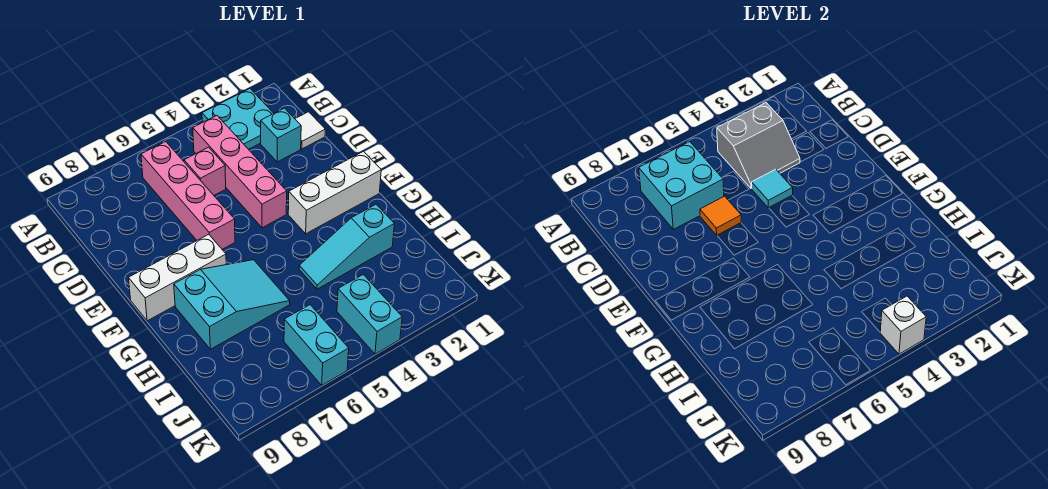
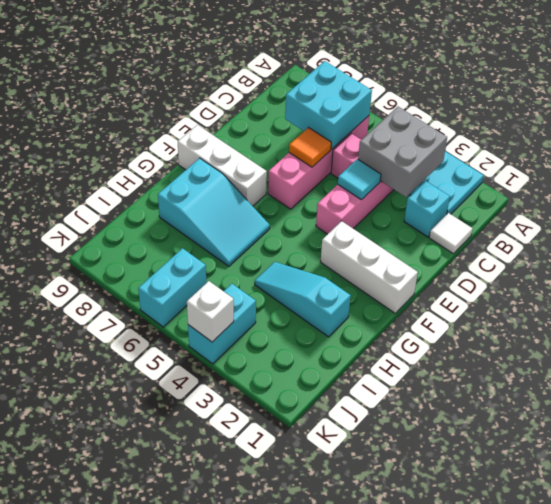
grey slope B3:C4 level 2 top B -> grey brick B3:C4 level 2

